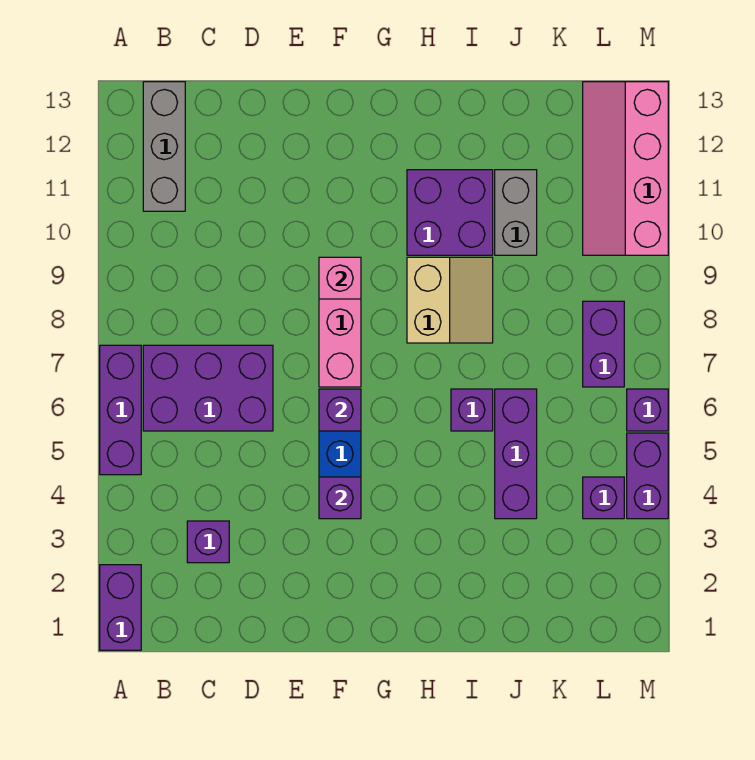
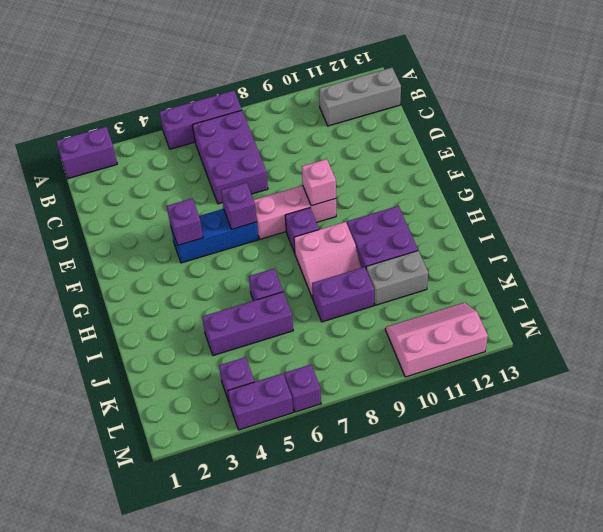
purple brick C3 level 1 -> purple brick G8 level 1
tan slope H8:I9 level 1 top H -> pink slope H8:I9 level 1 top H
purple brick L7:L8 level 1 -> purple brick J8:J9 level 1
pink slope L10:M13 level 1 top M -> pink slope L10:M12 level 1 top M

